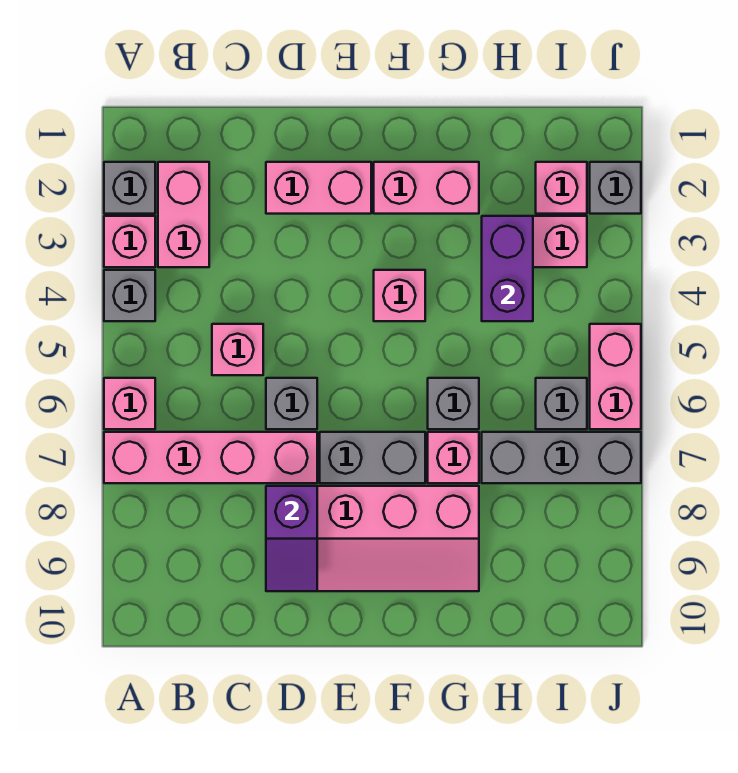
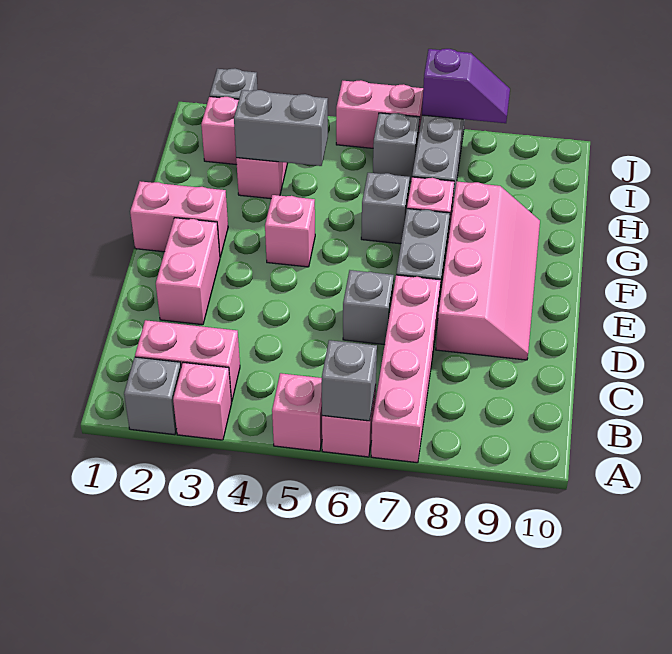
grey brick A4 level 1 -> grey brick A6 level 2
pink brick C5 level 1 -> pink brick A5 level 1
purple slope D8:D9 level 2 top 8 -> purple slope J7:J8 level 2 top 7
pink brick F2:G2 level 1 -> pink brick F1:F2 level 1
purple brick H3:H4 level 2 -> grey brick H3:H4 level 2

